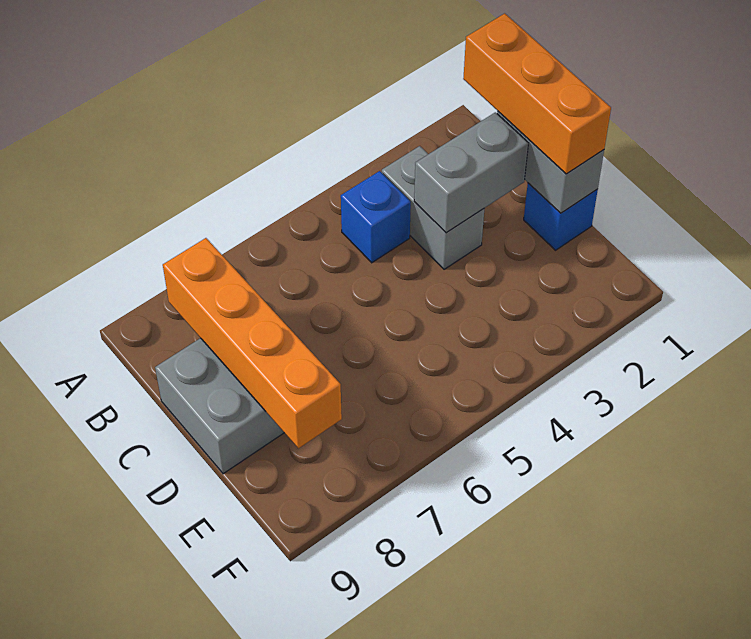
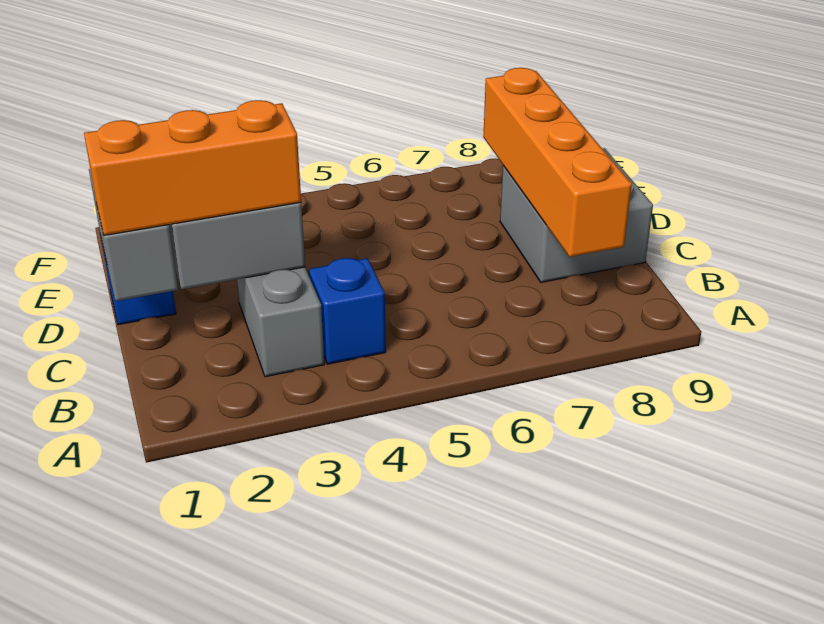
orange brick B1:D1 level 3 -> orange brick C1:C3 level 3

